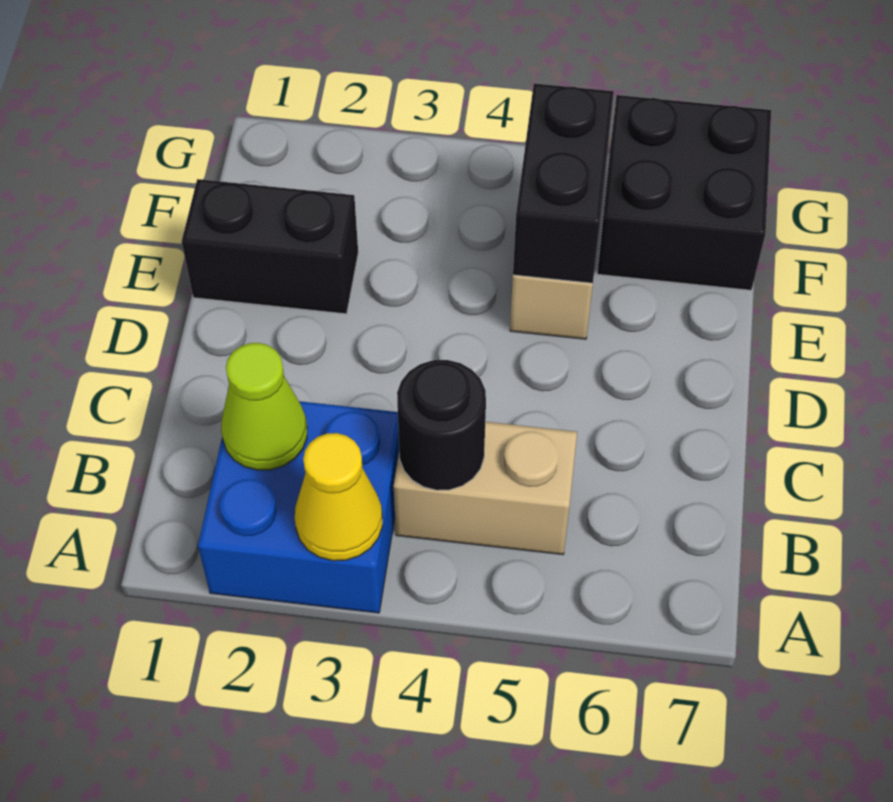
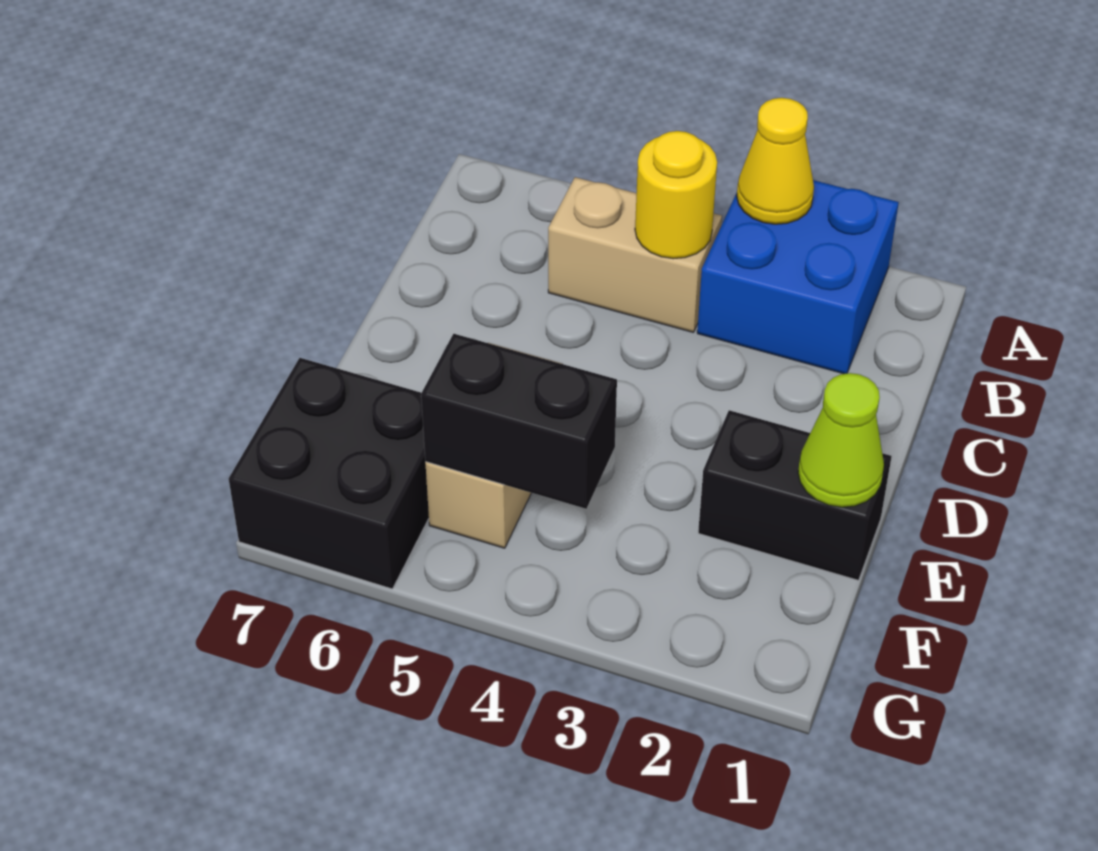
lime cone B2 level 2 -> lime cone E1 level 2
black round brick B4 level 2 -> yellow round brick B4 level 2
black brick E5:F5 level 2 -> black brick F4:F5 level 2

